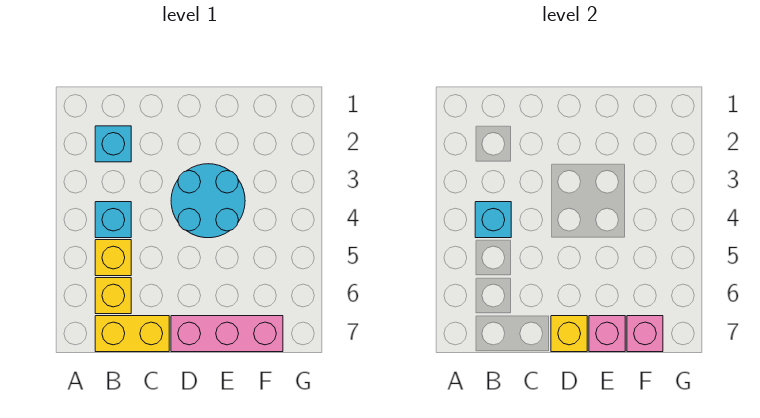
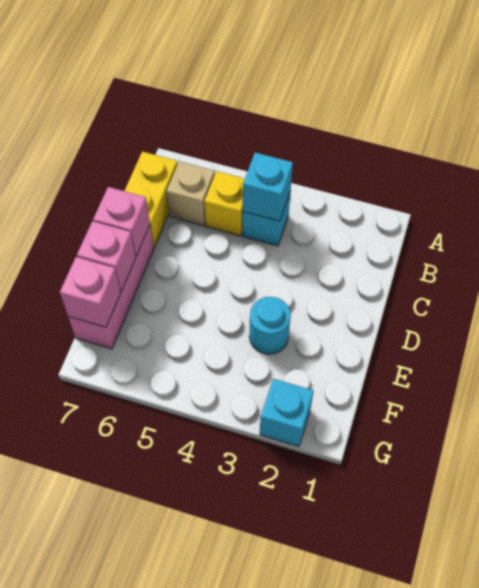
cyan brick B2 level 1 -> cyan brick G2 level 1
yellow brick B6 level 1 -> tan brick B6 level 1
cyan round brick D3:E4 level 1 -> cyan round brick E3 level 1
yellow brick D7 level 2 -> pink brick D7 level 2

